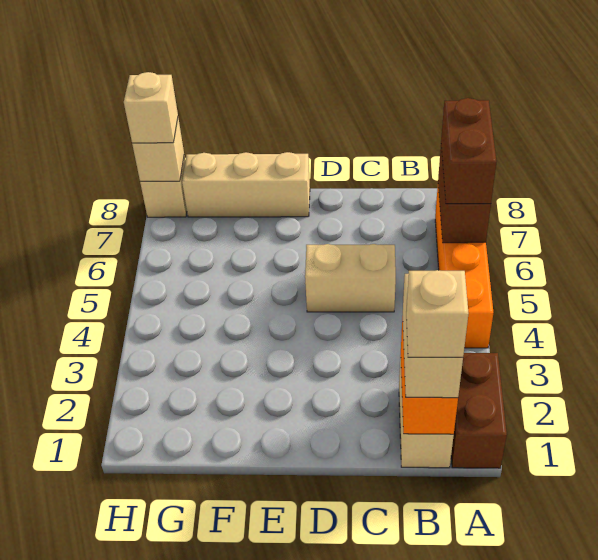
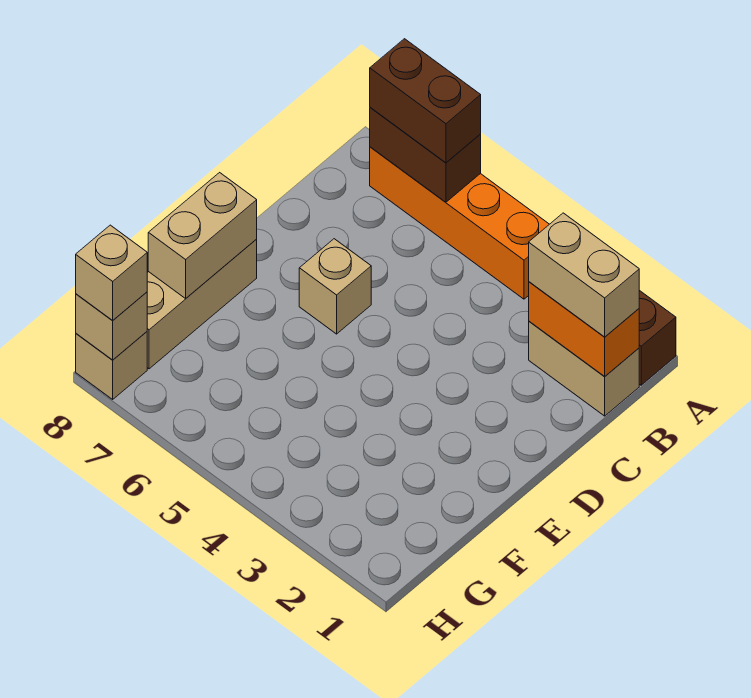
tan brick B1 level 4 -> tan brick D6 level 1
tan brick C5:D5 level 1 -> tan brick E8:F8 level 2

